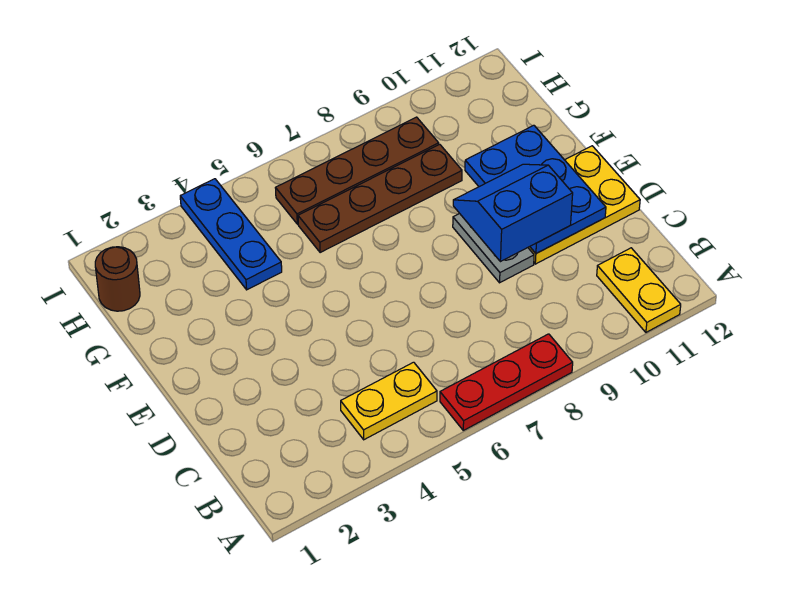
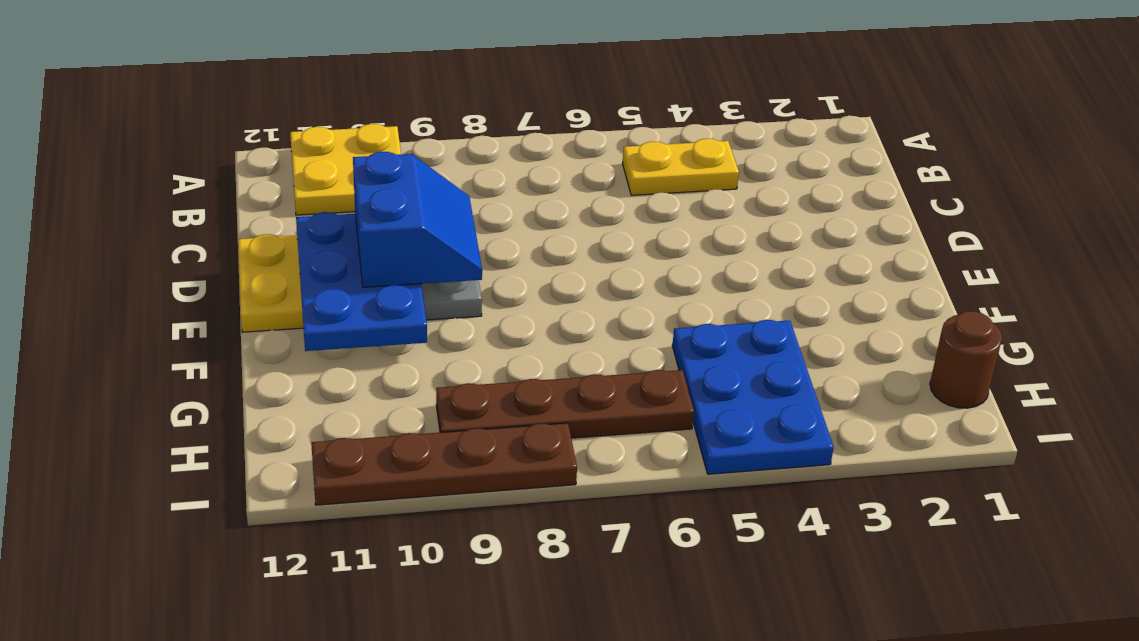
red plate A6:A8 level 1 -> none
yellow plate A11:B11 level 1 -> yellow plate A10:B11 level 1
blue slope D9:E10 level 3 top D -> blue slope D9:E10 level 3 top 10
blue plate G4:I4 level 1 -> blue plate G4:I5 level 1
brown plate G6:G9 level 1 -> brown plate I8:I11 level 1

